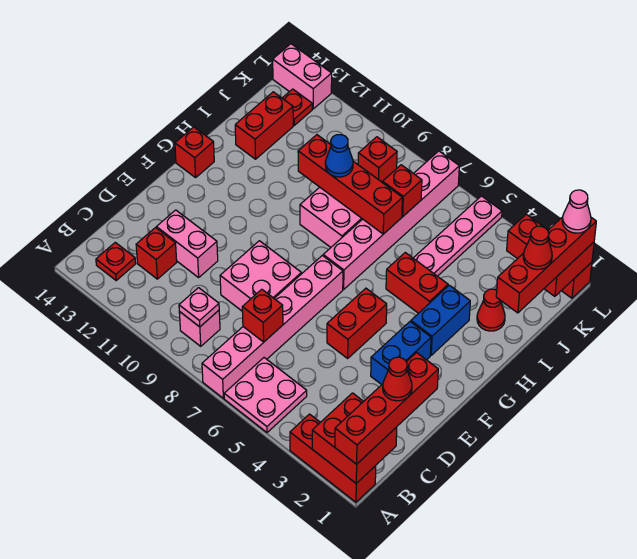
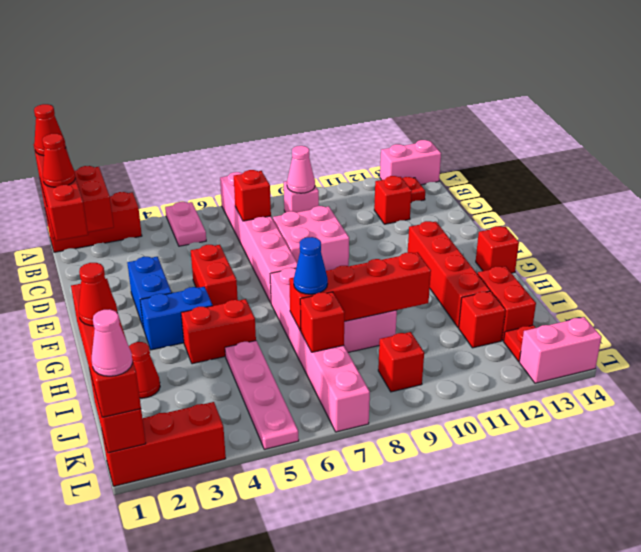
none -> red cone A1 level 4
pink plate A5:B6 level 1 -> pink plate A5:B5 level 1
pink plate B9 level 2 -> pink cone B9 level 2
pink brick D11:D12 level 1 -> pink brick A13:A14 level 1
none -> red brick F12:I12 level 1
blue brick G3:H3 level 1 -> blue brick G3:G4 level 1
blue cone I9 level 3 -> blue cone I7 level 3
none -> red brick J12 level 1

